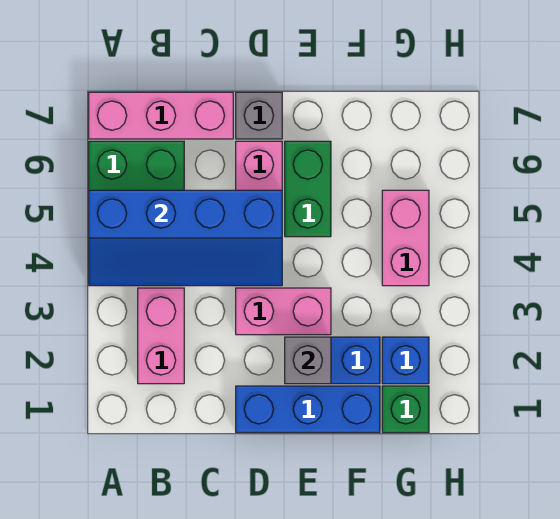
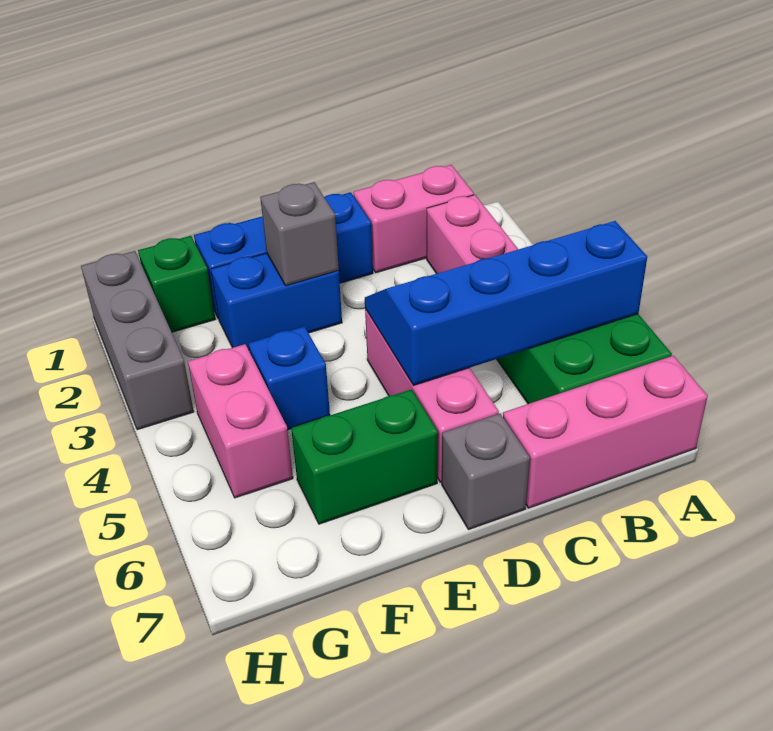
pink brick D3:E3 level 1 -> pink brick B1:C1 level 1
green brick E5:E6 level 1 -> green brick E6:F6 level 1
blue brick G2 level 1 -> blue brick F4 level 1
none -> grey brick H1:H3 level 1

